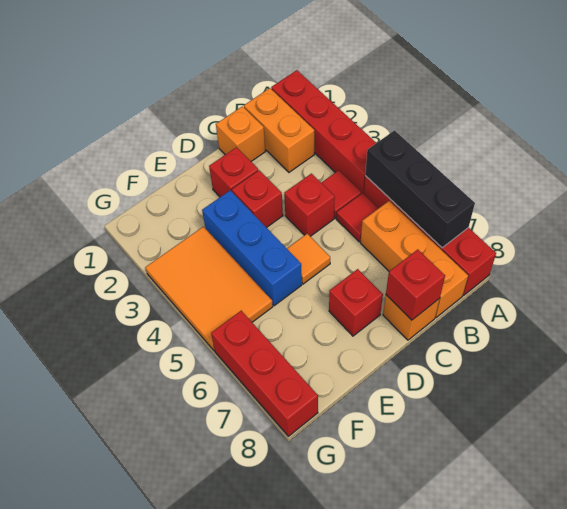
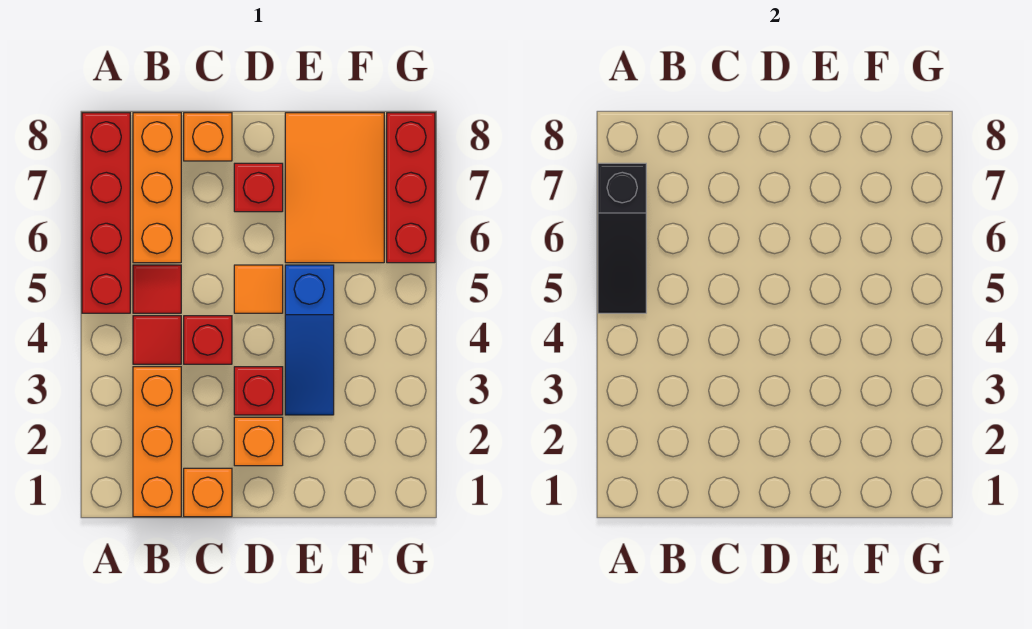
red brick A1:A4 level 1 -> none
black brick A5:A7 level 2 -> black slope A5:A7 level 2 top 7
orange brick B1:B2 level 1 -> orange brick B1:B3 level 1
red brick C8 level 2 -> none
red brick D2 level 1 -> orange brick D2 level 1
blue brick E3:E5 level 1 -> blue slope E3:E5 level 1 top 5
orange tile F3:G5 level 1 -> orange tile E6:F8 level 1

